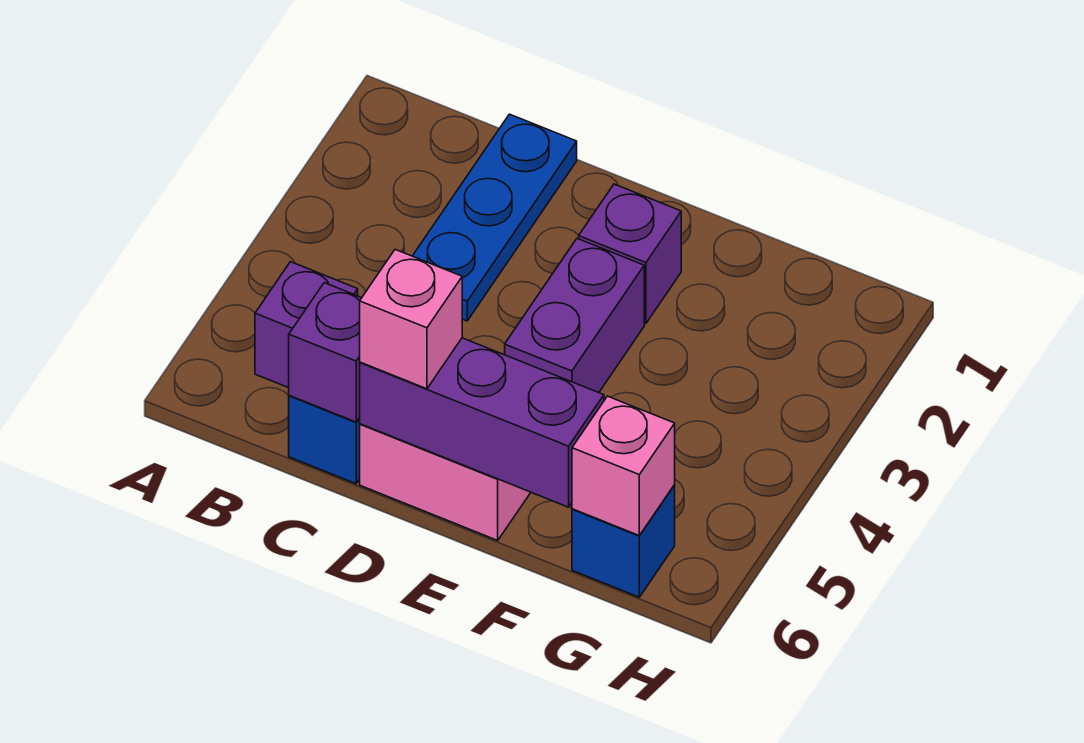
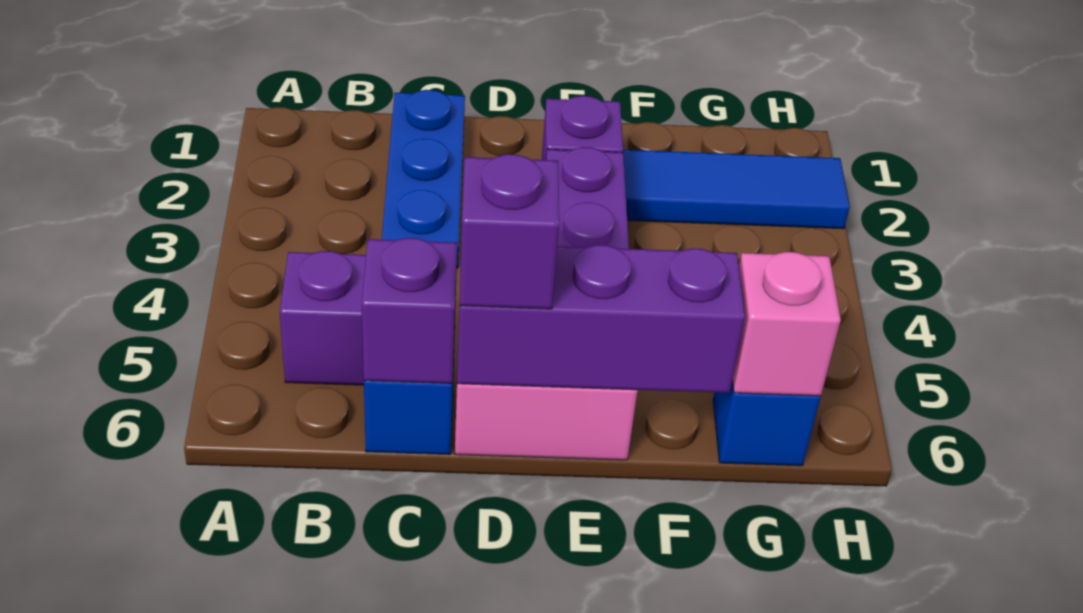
pink brick D6 level 3 -> purple brick D6 level 3
none -> blue tile F2:H2 level 1

